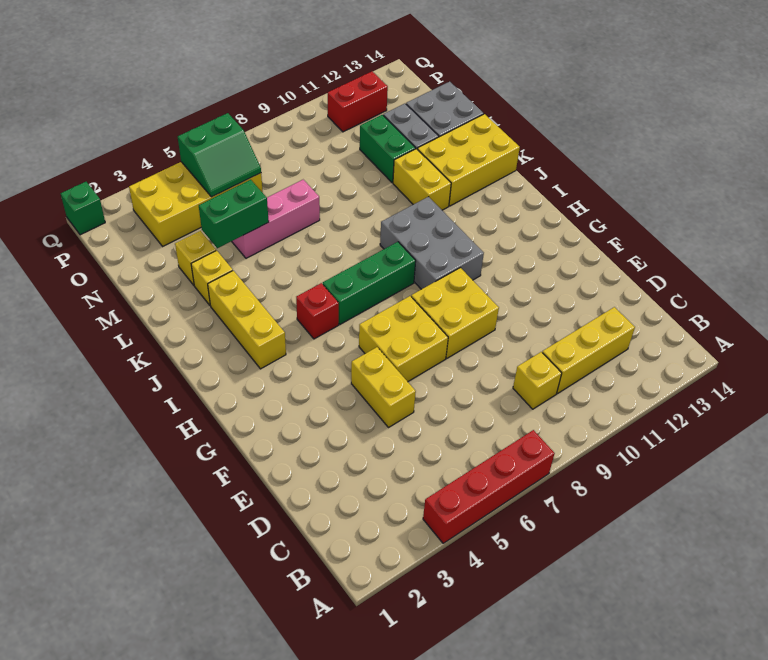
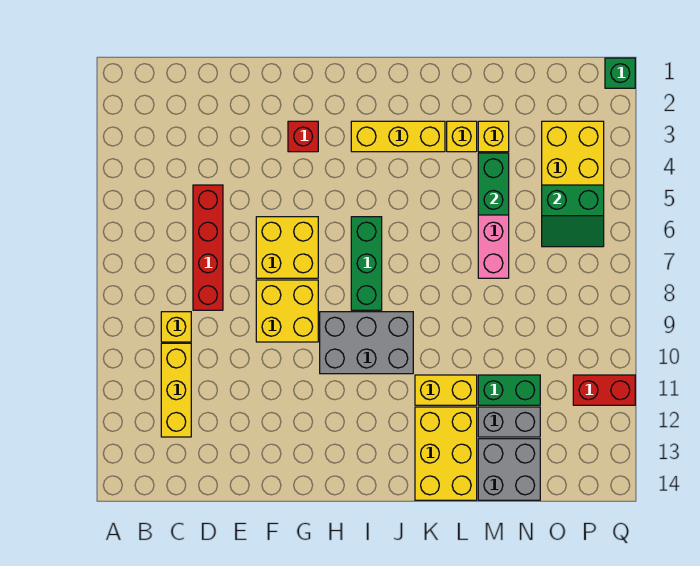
red brick A4:A7 level 1 -> red brick D5:D8 level 1
yellow brick E5:F5 level 1 -> none
red brick I5 level 1 -> red brick G3 level 1
green slope O5:P6 level 2 top P -> green slope O5:P6 level 2 top 5
red brick P11:P12 level 1 -> red brick P11:Q11 level 1

